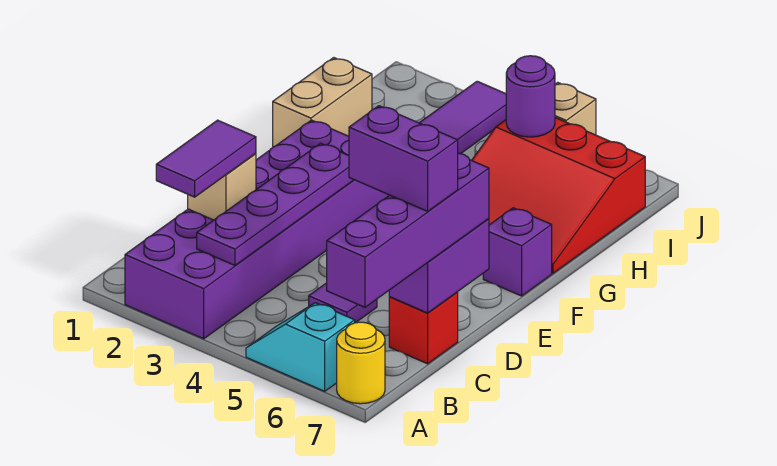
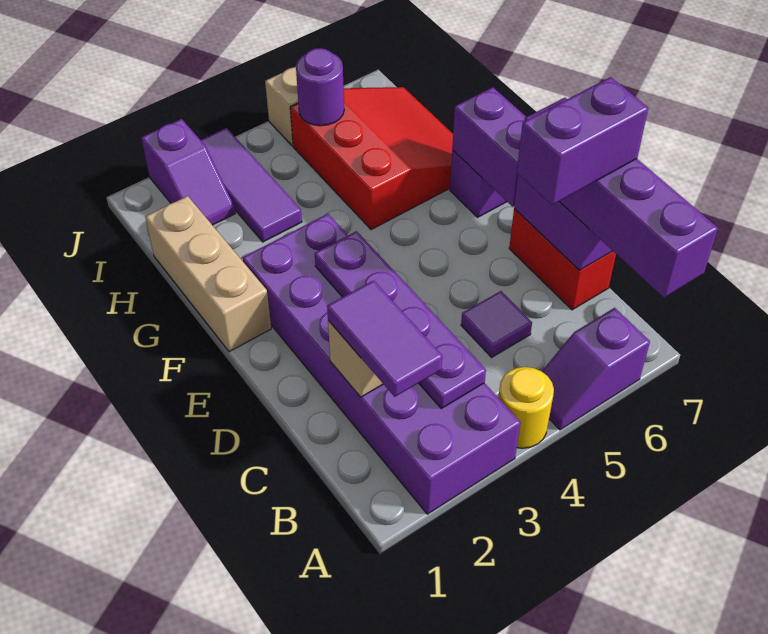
cyan slope A5:A6 level 1 top 6 -> purple slope A5:A6 level 1 top 6
yellow round brick A7 level 1 -> yellow round brick A4 level 1
red brick C7 level 1 -> red brick C7:D7 level 1
none -> purple brick E7:F7 level 2
tan brick G1:H1 level 1 -> tan brick F1:H1 level 1
red slope G5:I7 level 1 top I -> red slope G5:I7 level 1 top 5
none -> purple slope I2:J2 level 1 top J

